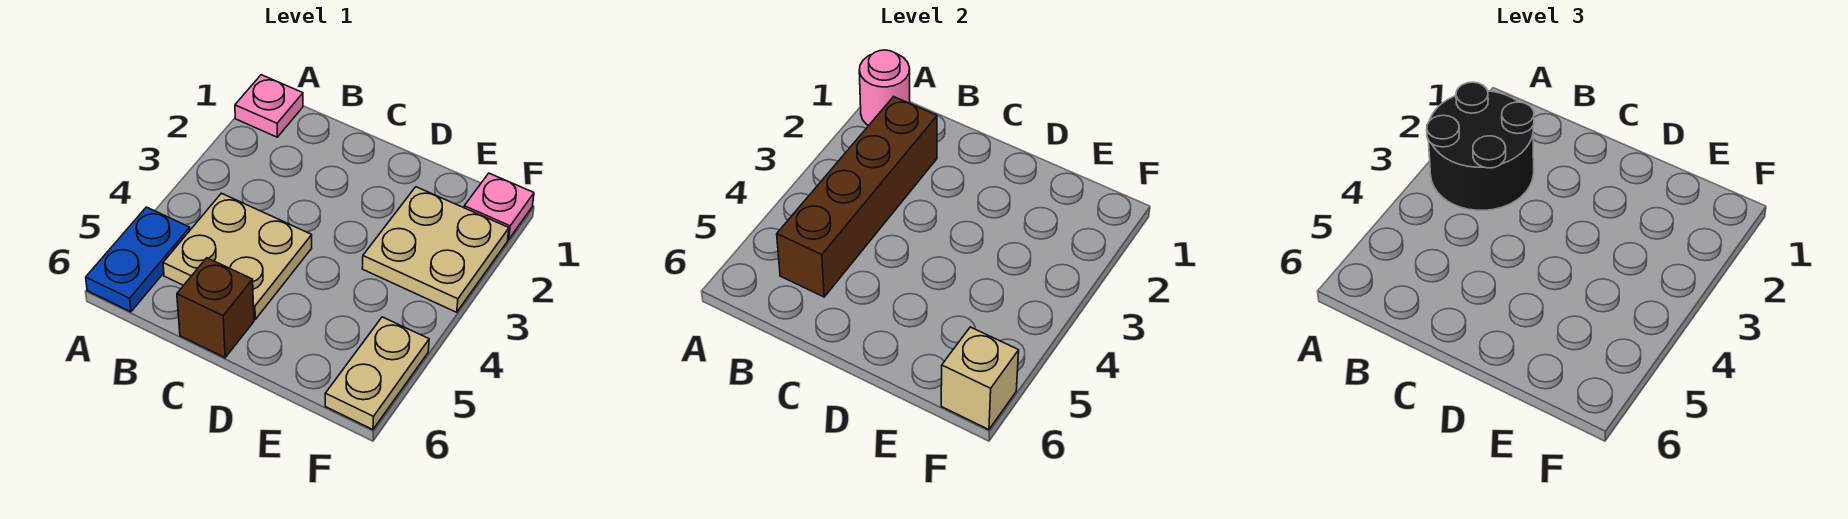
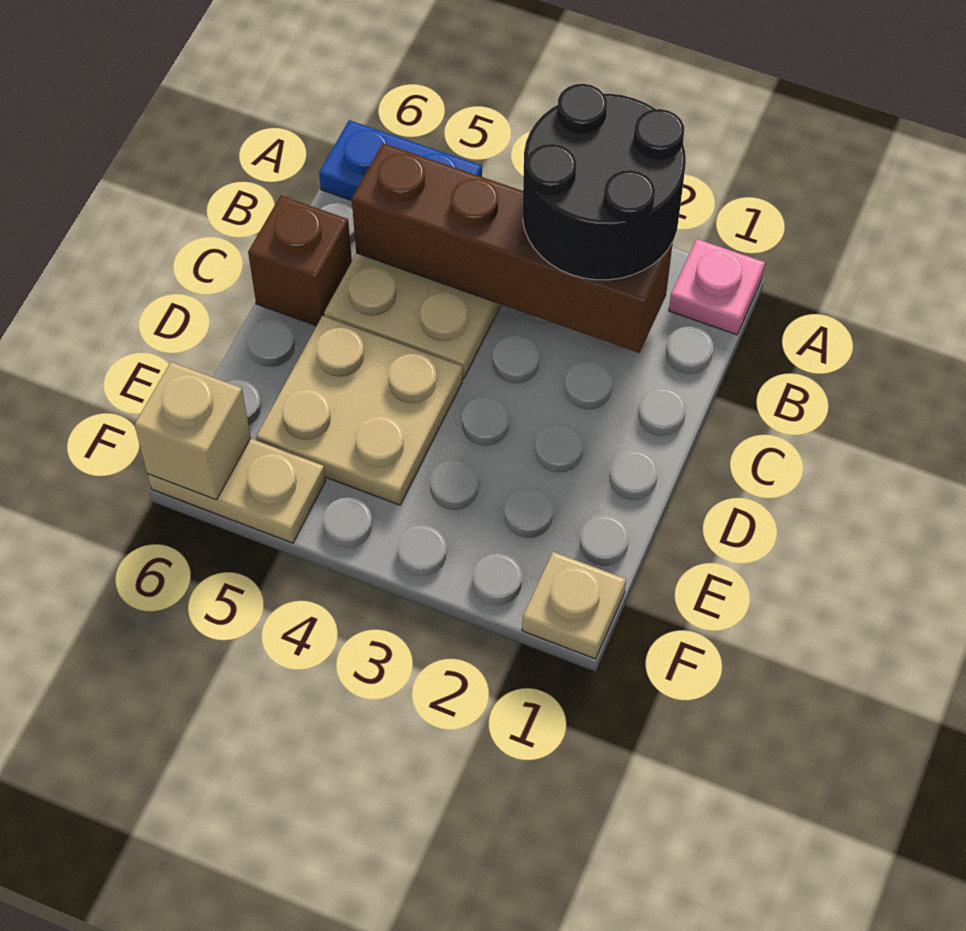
pink round brick A1 level 2 -> none
tan plate E2:F3 level 1 -> tan plate D4:E5 level 1
pink plate F1 level 1 -> tan plate F1 level 1

